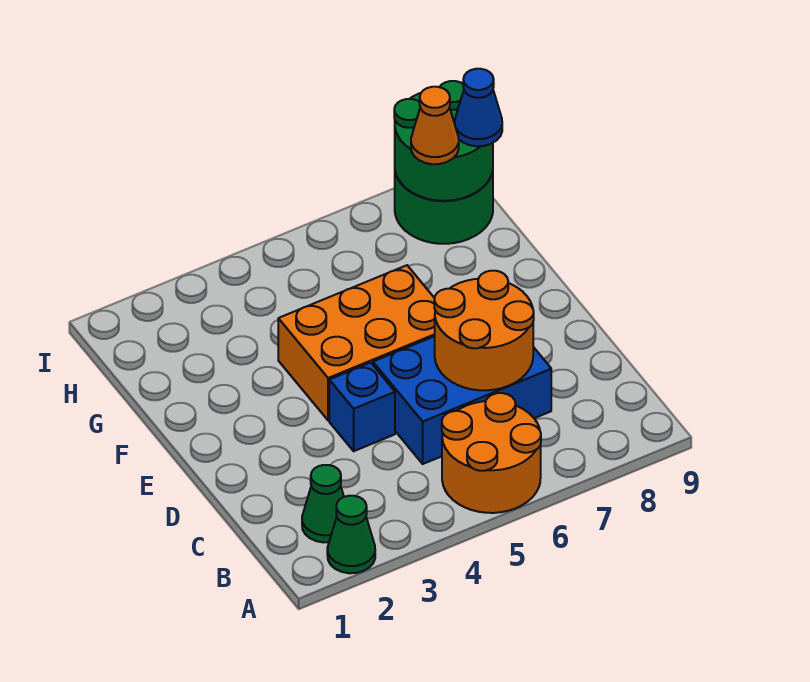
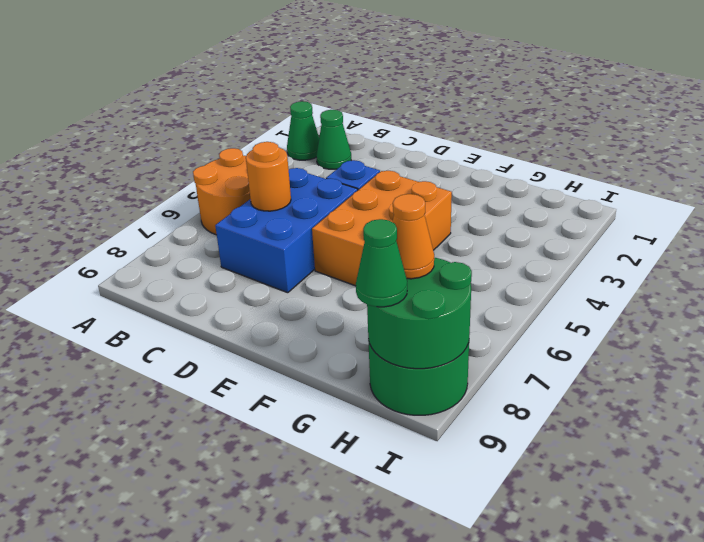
orange round brick C6:D7 level 2 -> orange round brick C6 level 2
blue cone H9 level 3 -> green cone H9 level 3

